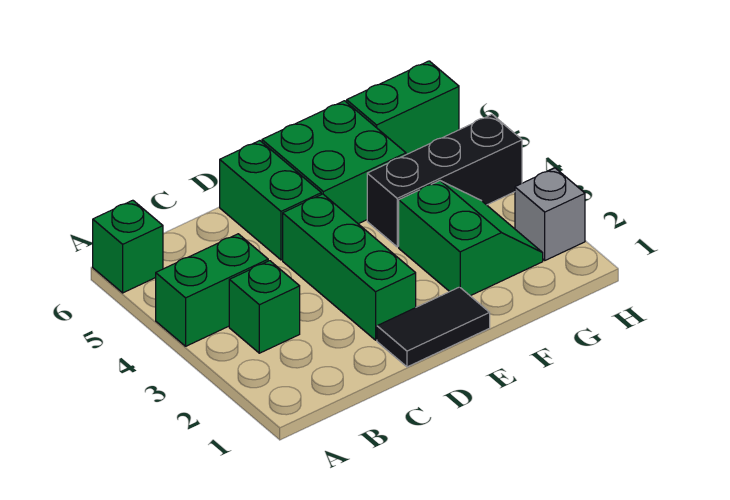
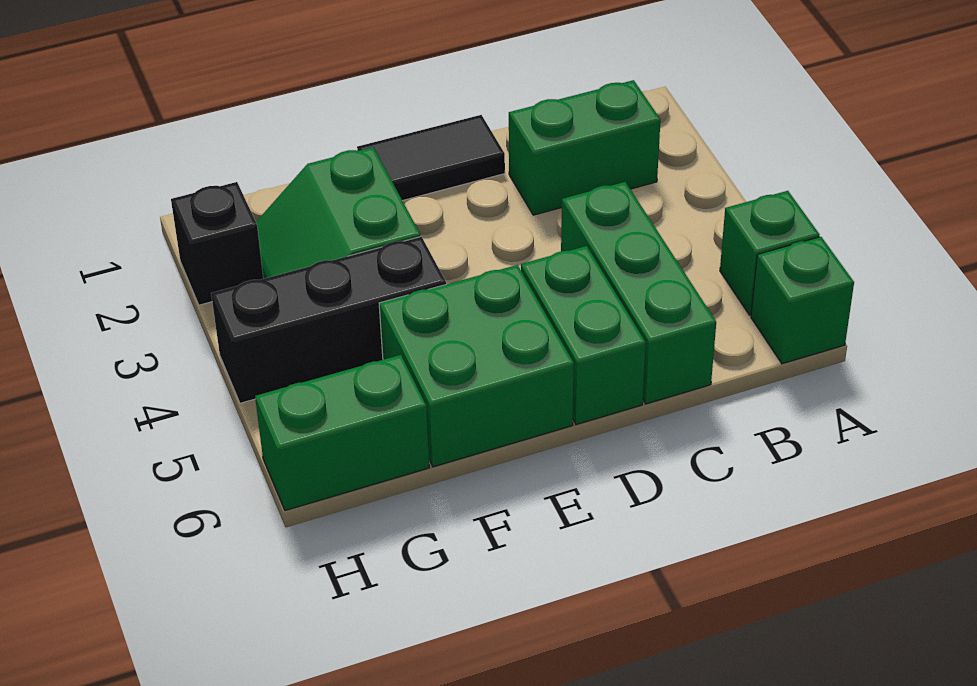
green brick A4:B4 level 1 -> green brick B2:C2 level 1
green brick B3 level 1 -> green brick A5 level 1
green brick D2:D4 level 1 -> green brick C4:C6 level 1
grey brick H2 level 1 -> black brick H2 level 1

